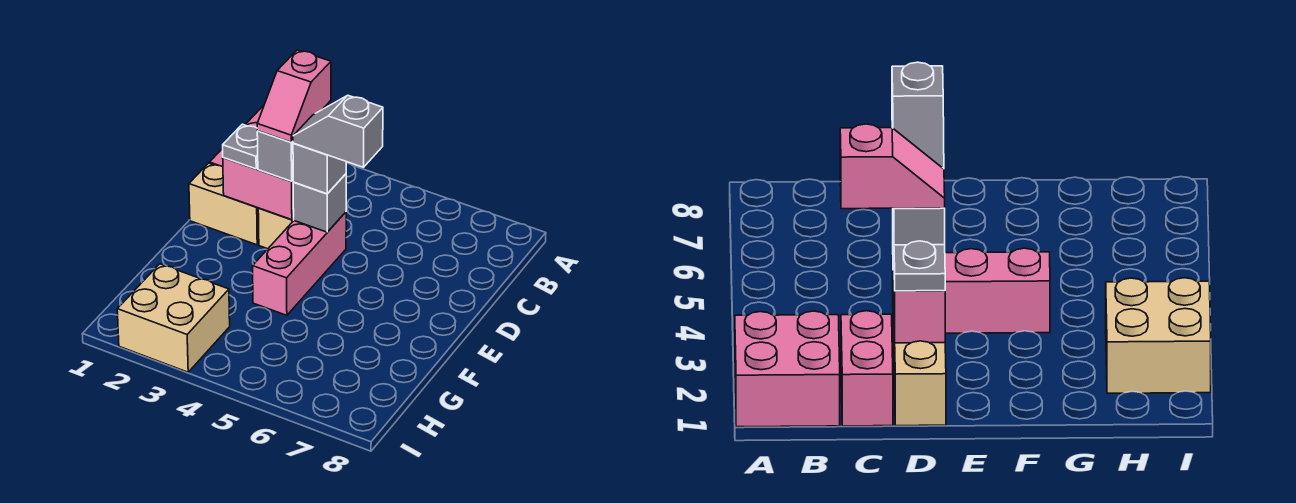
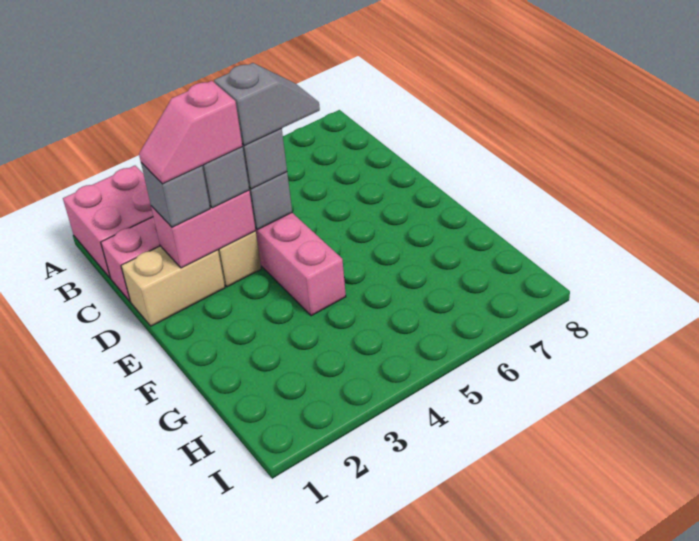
pink slope C3:D3 level 4 top C -> pink slope D2:D3 level 4 top 3
grey plate D2 level 3 -> grey brick D2 level 3
grey slope D4:D5 level 4 top 5 -> grey slope D4:D5 level 4 top 4
tan brick H2:I3 level 1 -> none

